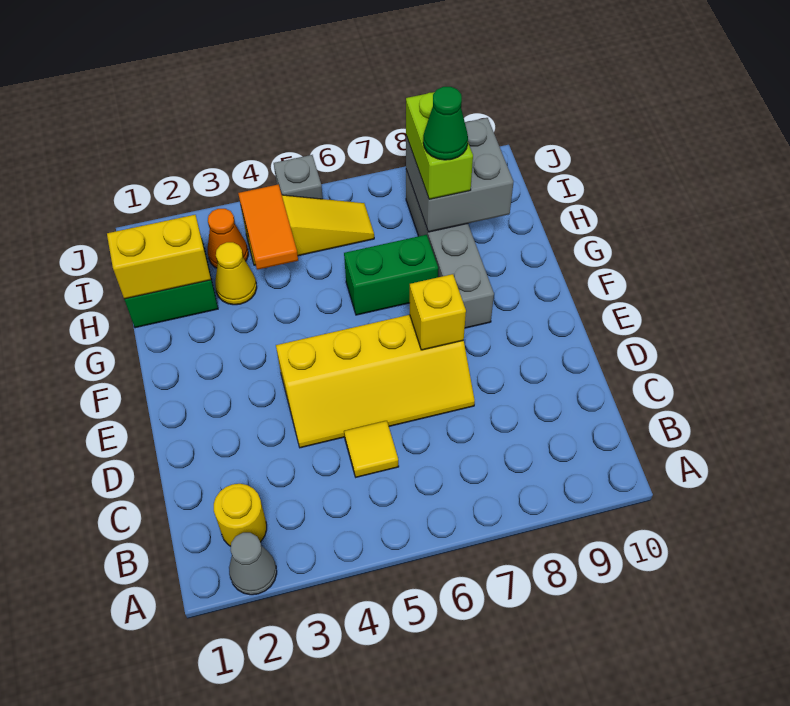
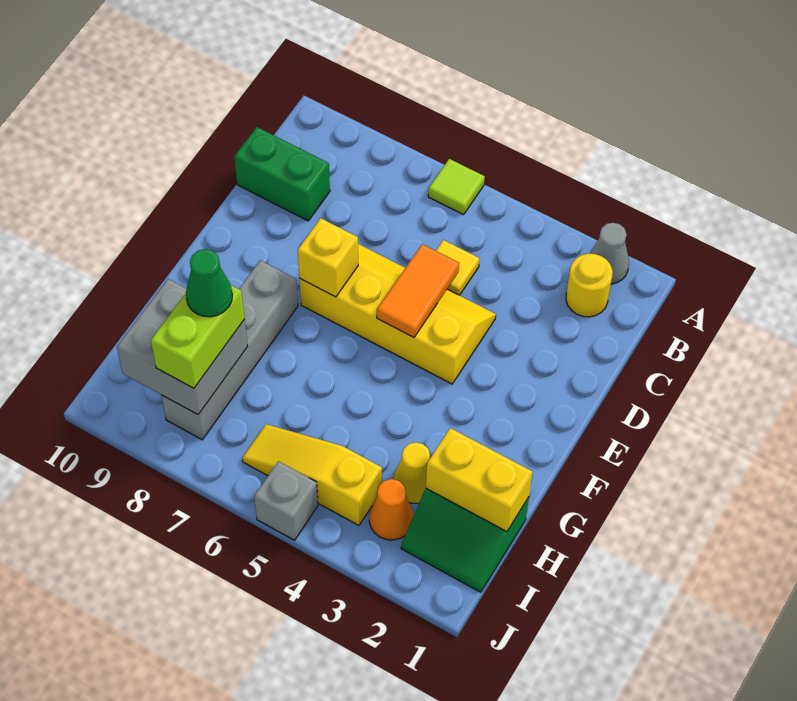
none -> lime tile A6 level 1
green brick G6:G7 level 1 -> green brick C9:C10 level 1
orange tile H4:I4 level 2 -> orange tile D5:E5 level 2

